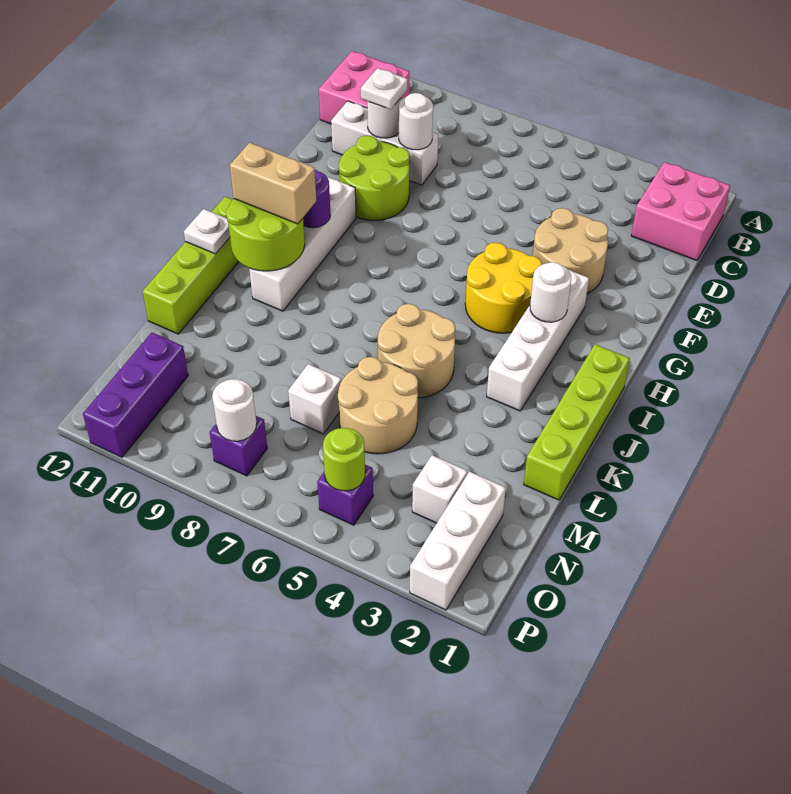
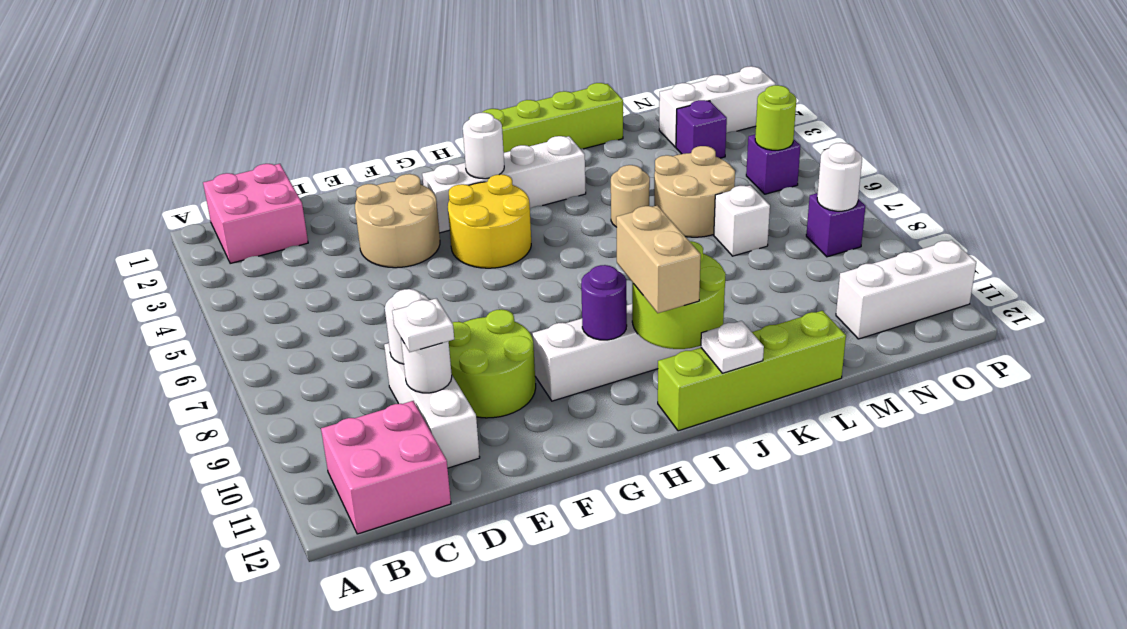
tan round brick J5:K6 level 1 -> tan round brick K5 level 1
white brick N3 level 1 -> purple brick N3 level 1
purple brick N11:P11 level 1 -> white brick N11:P11 level 1

